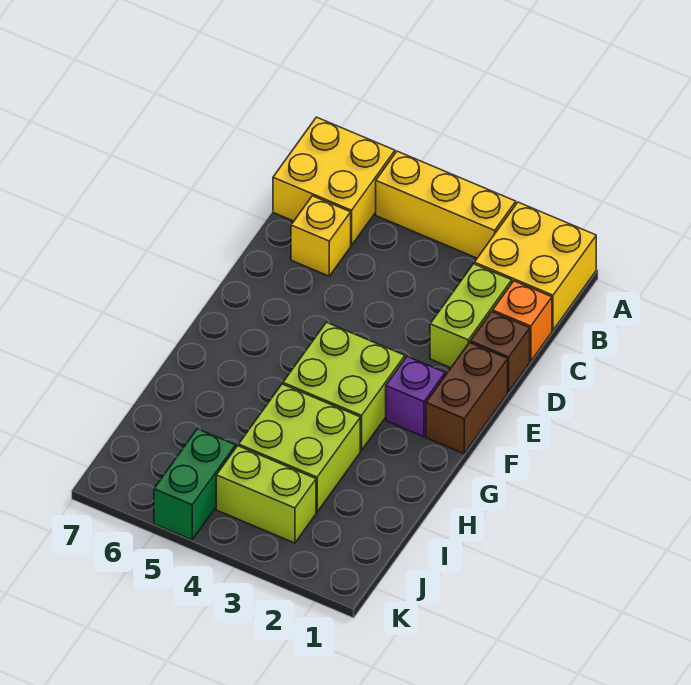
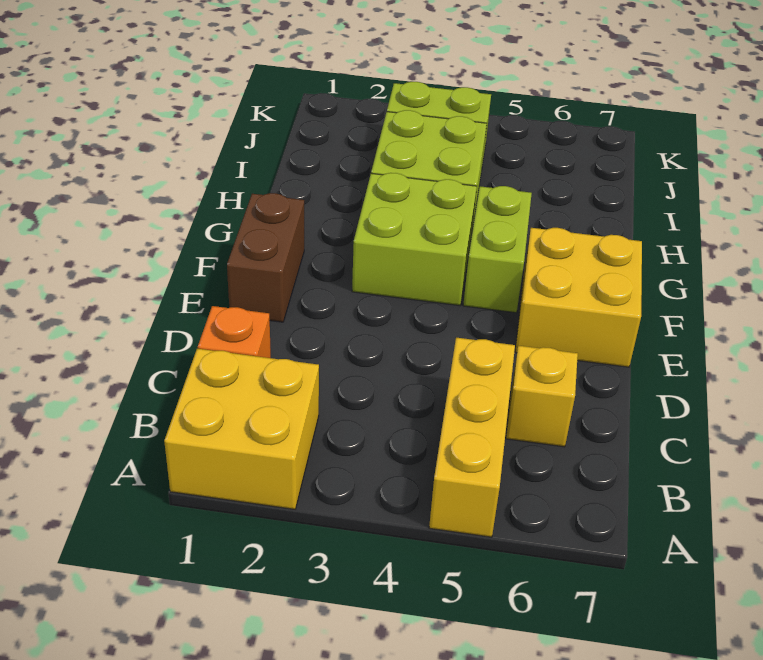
yellow brick A3:A5 level 1 -> yellow brick A5:C5 level 1
yellow brick A6:B7 level 1 -> yellow brick E6:F7 level 1
lime brick C2:D2 level 1 -> lime brick F5:G5 level 1
brown brick D1 level 1 -> none
purple brick F2 level 1 -> none
green brick J5:K5 level 1 -> none

